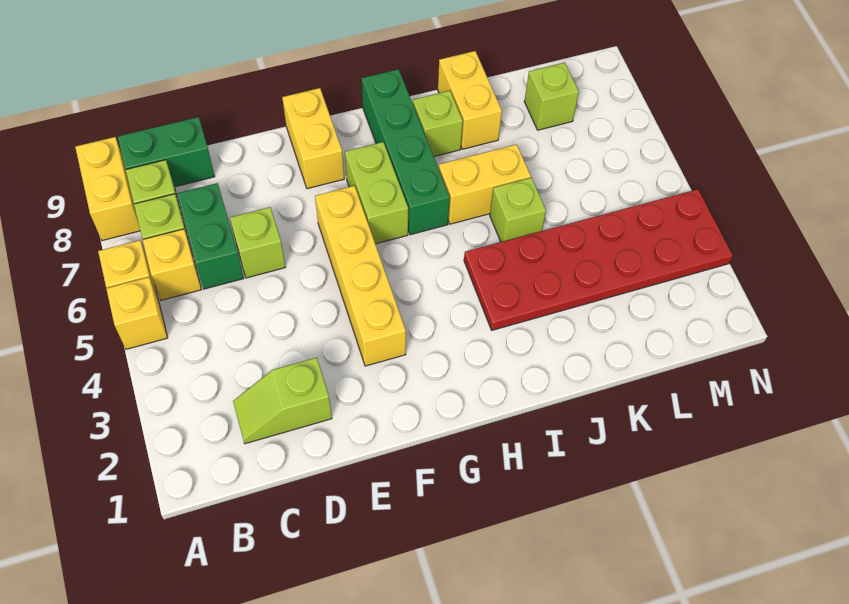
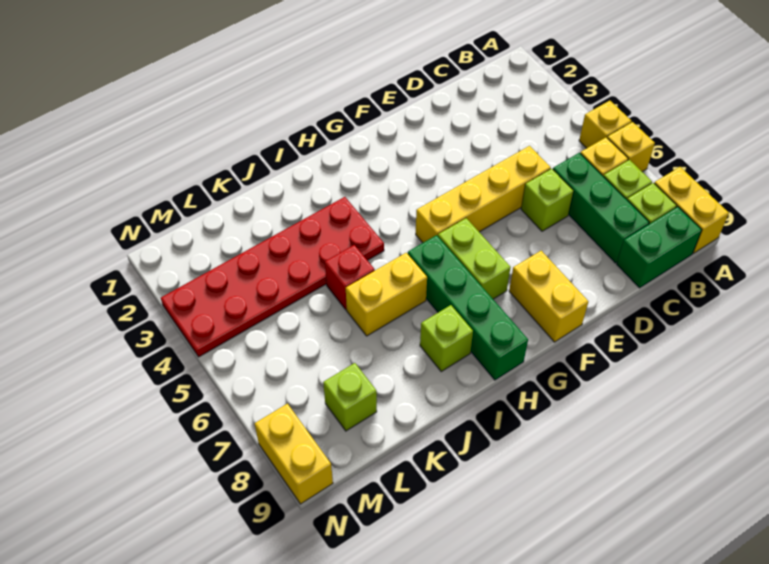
lime slope C2:D2 level 1 top D -> none
green brick C6:C7 level 1 -> green brick C6:C8 level 1
yellow brick F3:F6 level 1 -> yellow brick D5:G5 level 1
lime brick J5 level 1 -> red brick J5 level 1
yellow brick J8:J9 level 1 -> yellow brick N8:N9 level 1

